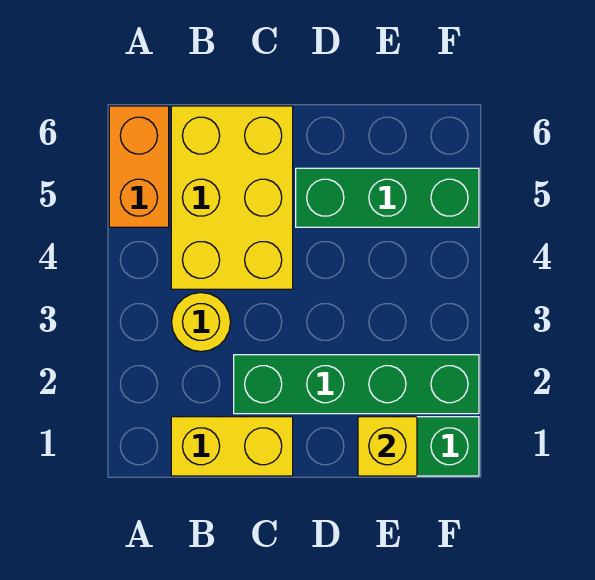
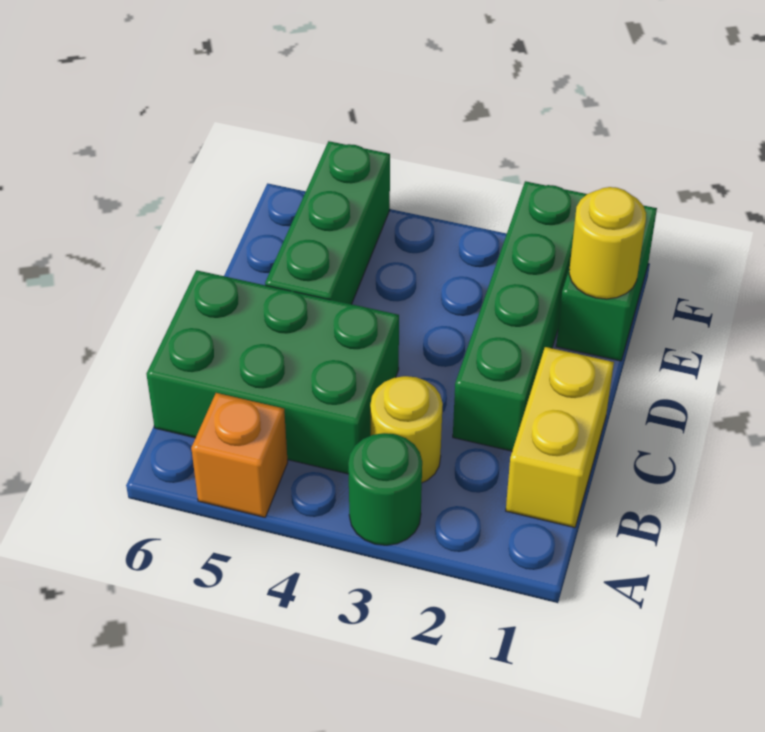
none -> green round brick A3 level 1
orange brick A5:A6 level 1 -> orange brick A5 level 1
yellow brick B4:C6 level 1 -> green brick B4:C6 level 1
yellow brick E1 level 2 -> yellow round brick E1 level 2

